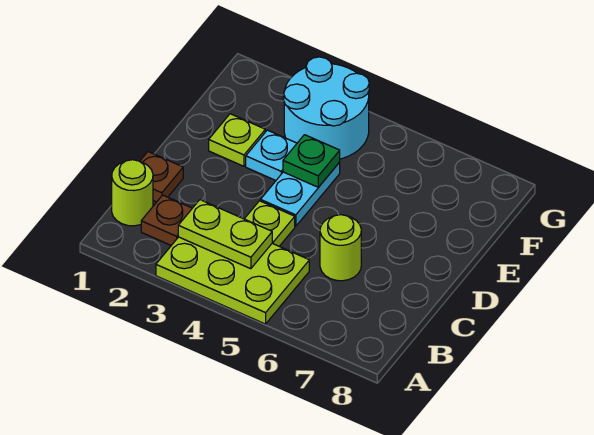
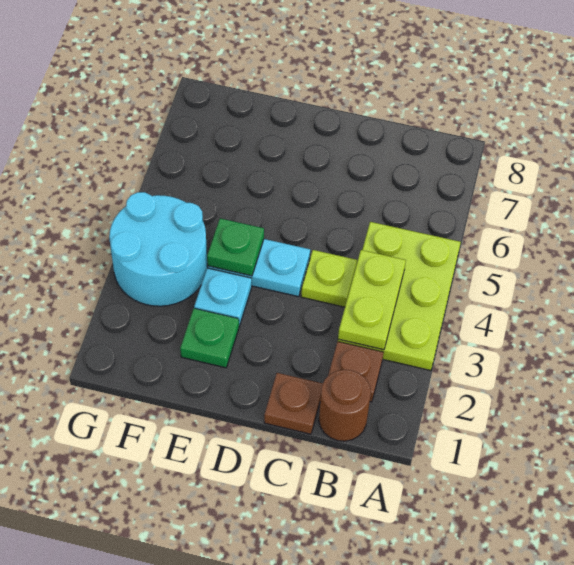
lime round brick B1 level 1 -> brown round brick B1 level 1
lime round brick C6 level 1 -> none
lime plate E2 level 1 -> green plate E2 level 1

